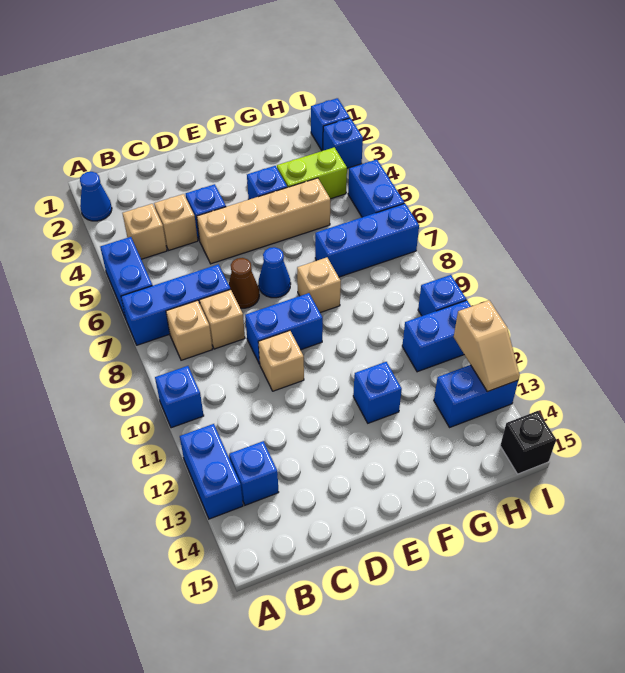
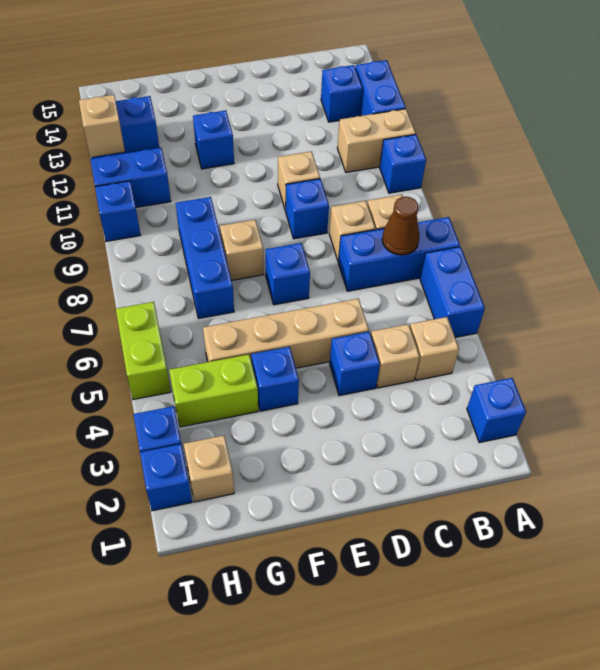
blue cone A2 level 1 -> blue brick A2 level 1
none -> tan brick A11:B11 level 1
brown cone D7 level 1 -> brown cone B7 level 2
blue brick D9:E9 level 1 -> blue brick D9 level 1
blue cone E7 level 1 -> blue brick E7 level 1
blue brick G7:I7 level 1 -> blue brick G7:G9 level 1
none -> tan brick H2 level 1
blue brick I5:I6 level 1 -> lime brick I5:I6 level 1
black brick I15 level 1 -> none

